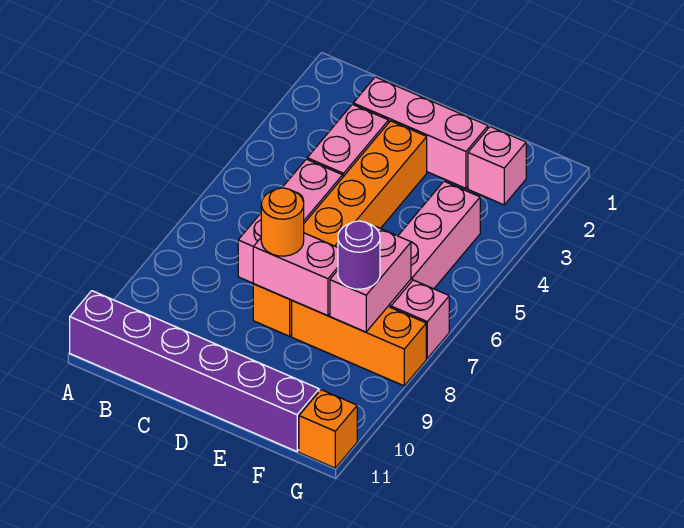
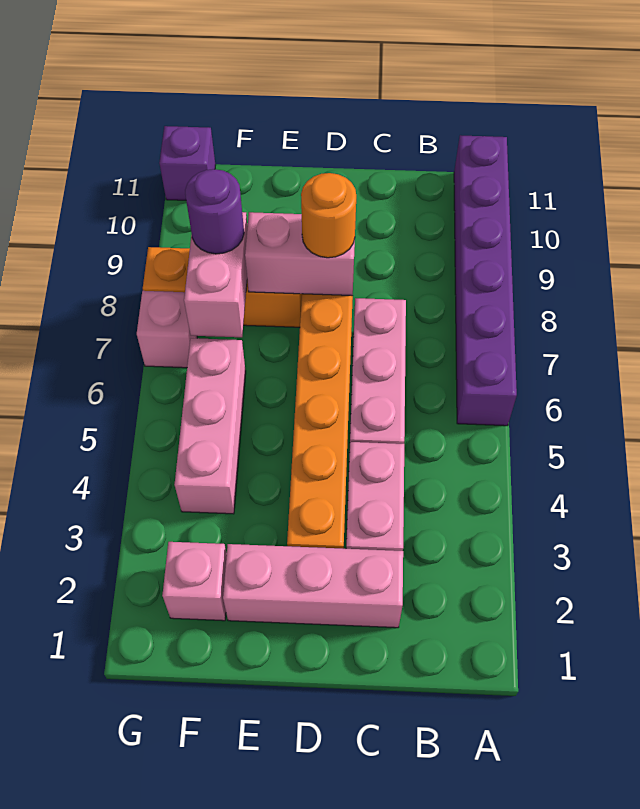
purple brick A11:F11 level 1 -> purple brick A6:A11 level 1
orange brick G11 level 1 -> purple brick G11 level 1

